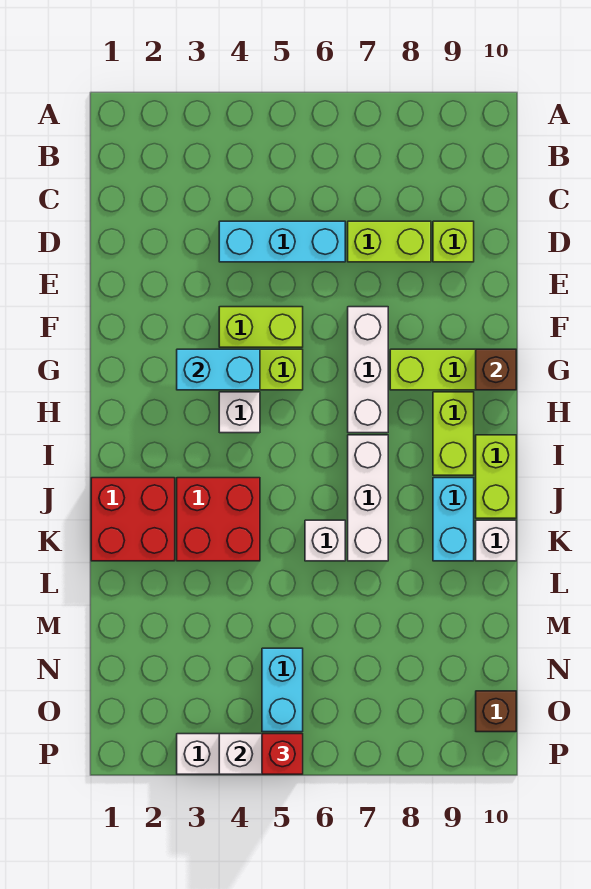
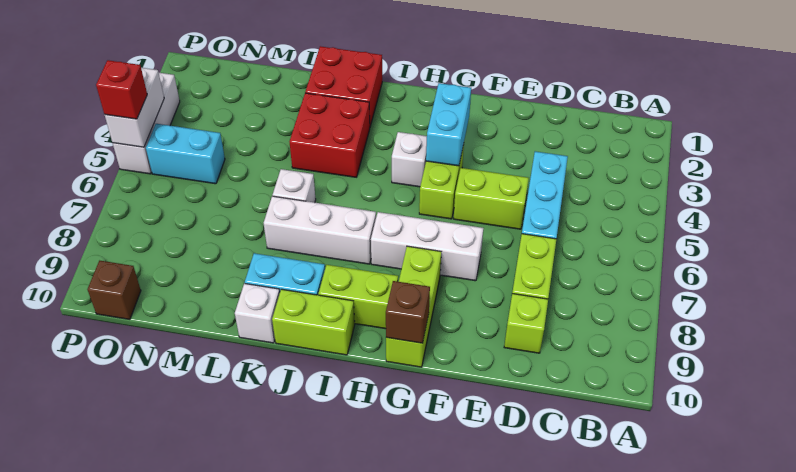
lime brick F4:F5 level 1 -> lime brick E5:F5 level 1

